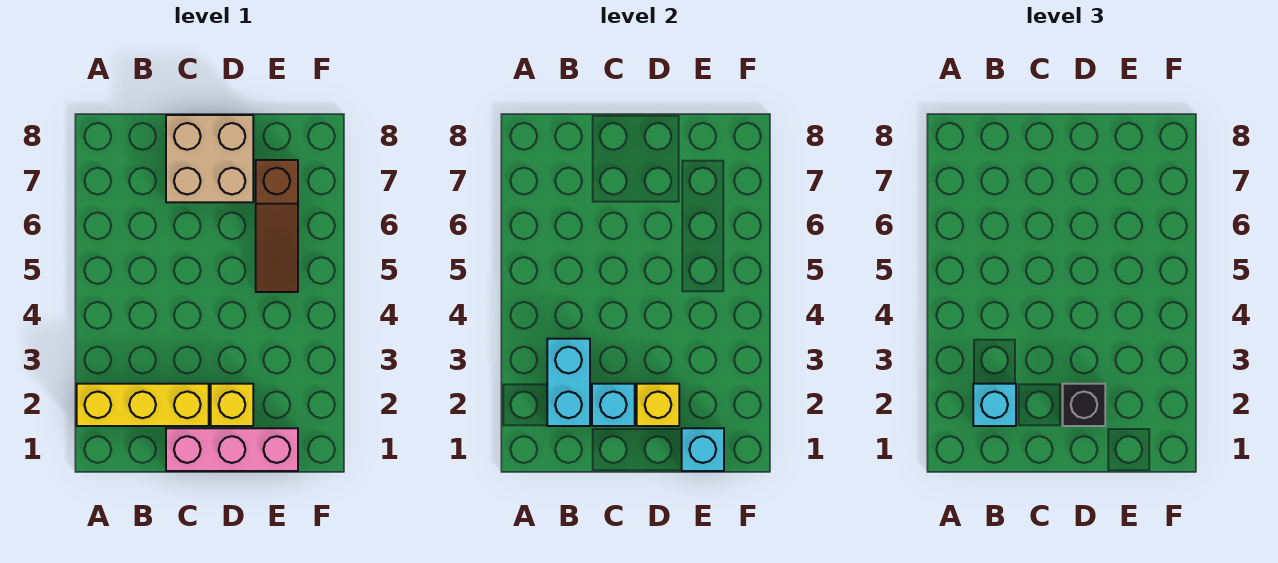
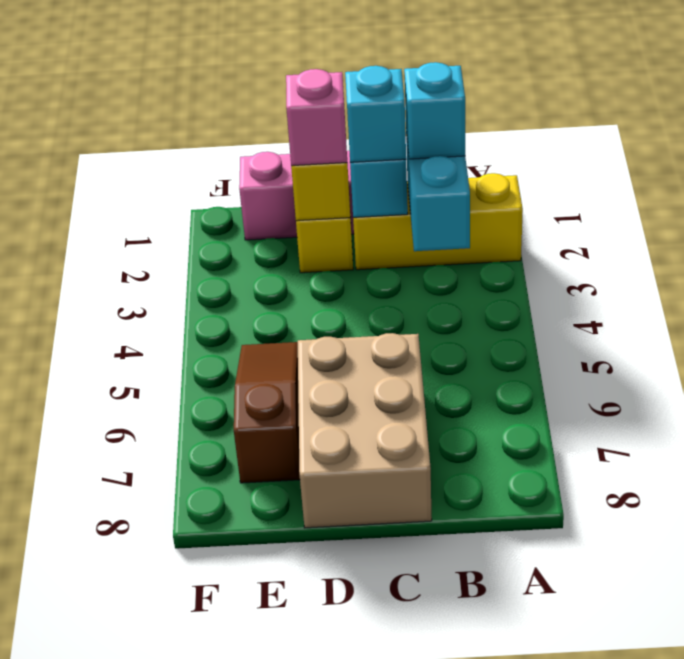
tan brick C7:D8 level 1 -> tan brick C6:D8 level 1
black brick D2 level 3 -> pink brick D2 level 3
cyan brick E1 level 2 -> cyan brick C2 level 3

